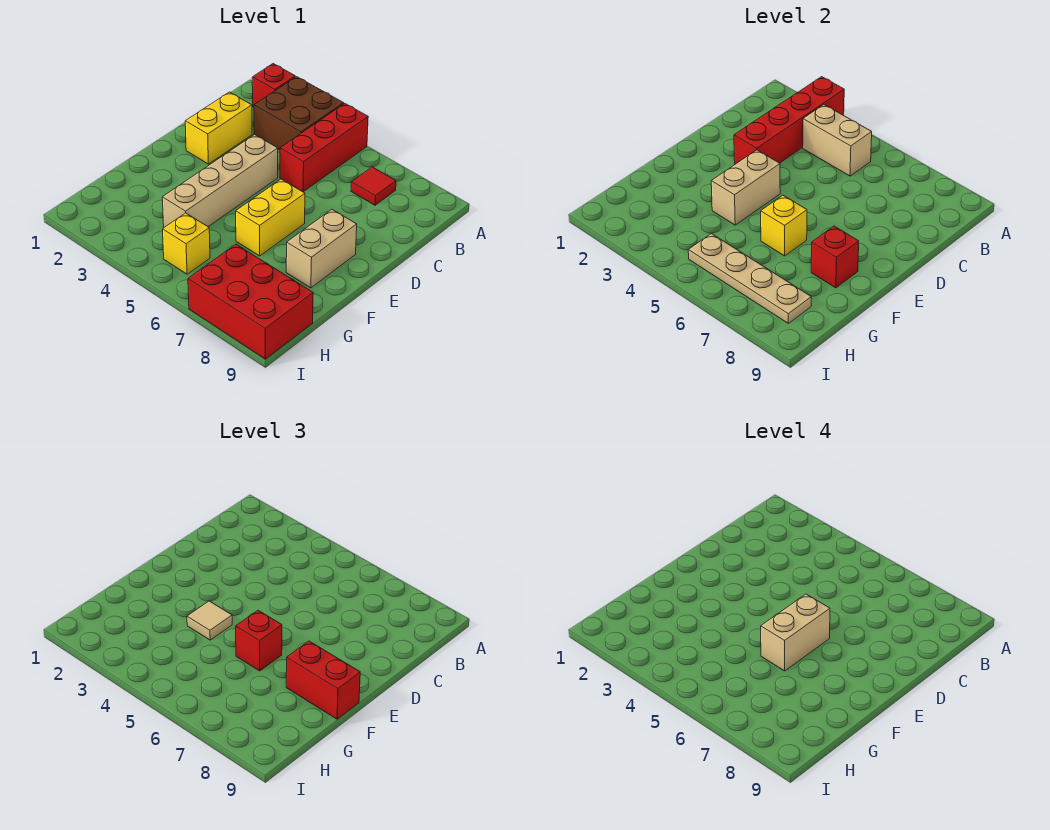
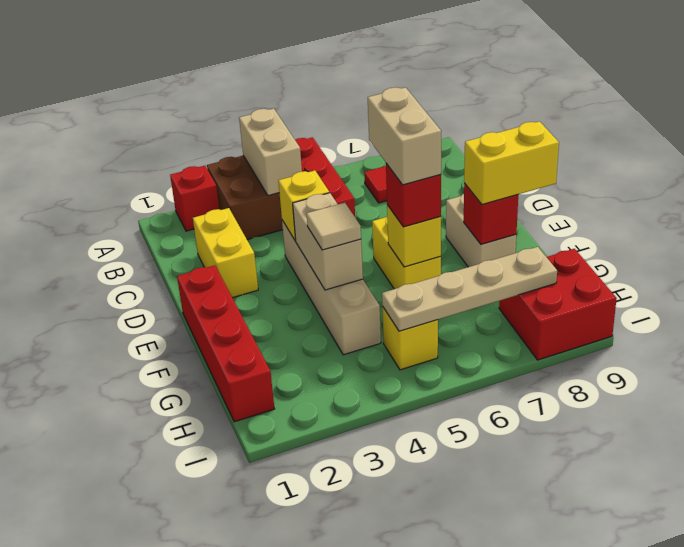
red brick A3:D3 level 2 -> red brick E1:H1 level 1
tan brick B4:B5 level 2 -> tan brick A4:B4 level 2
none -> yellow brick D4 level 2
red brick F8:F9 level 3 -> yellow brick F8:F9 level 3
red brick H7:I9 level 1 -> red brick H8:I9 level 1

